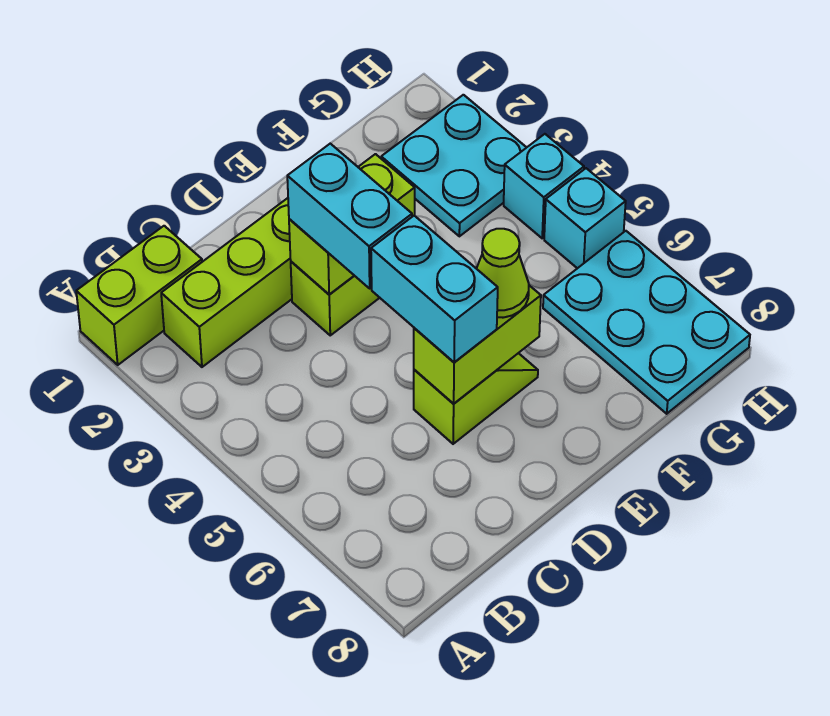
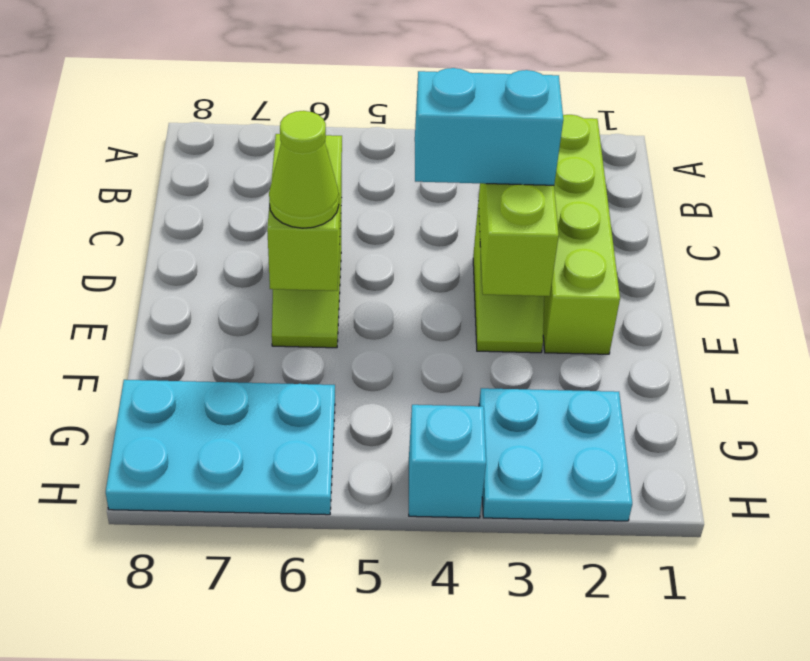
lime brick A1:B1 level 1 -> none
cyan brick D5:D6 level 3 -> none
cyan brick H5 level 1 -> none

